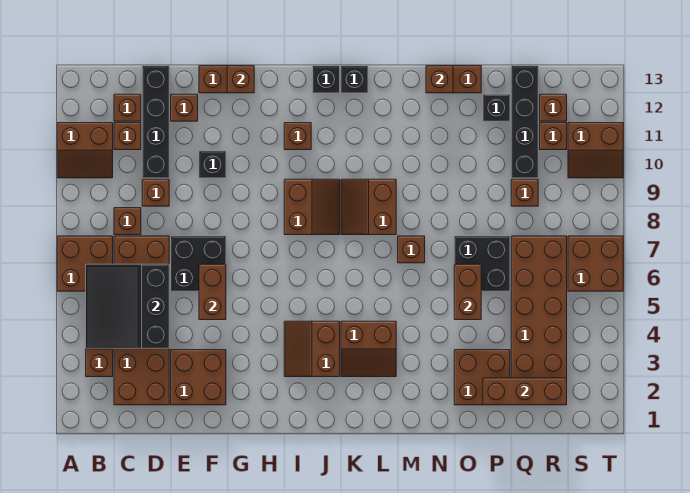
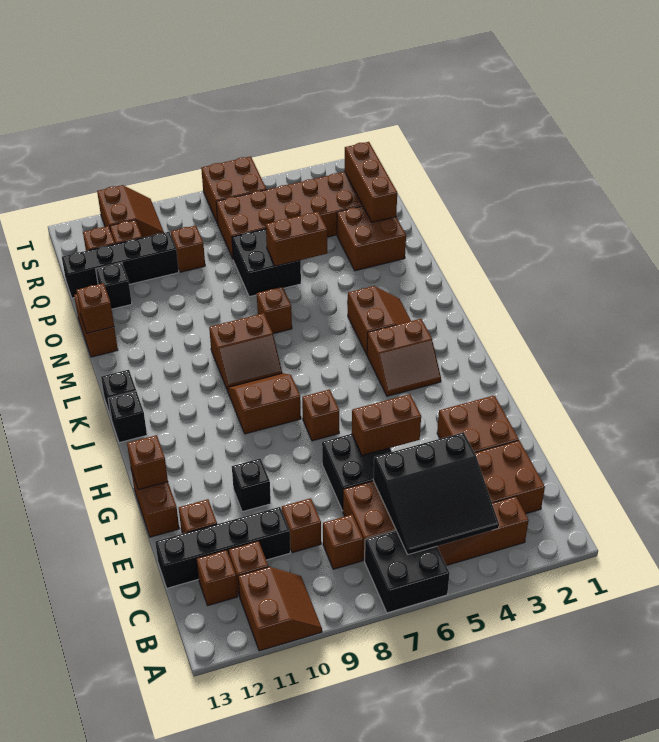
brown brick A6:B7 level 1 -> black brick A6:B7 level 1
brown brick I11 level 1 -> brown brick H7 level 1

